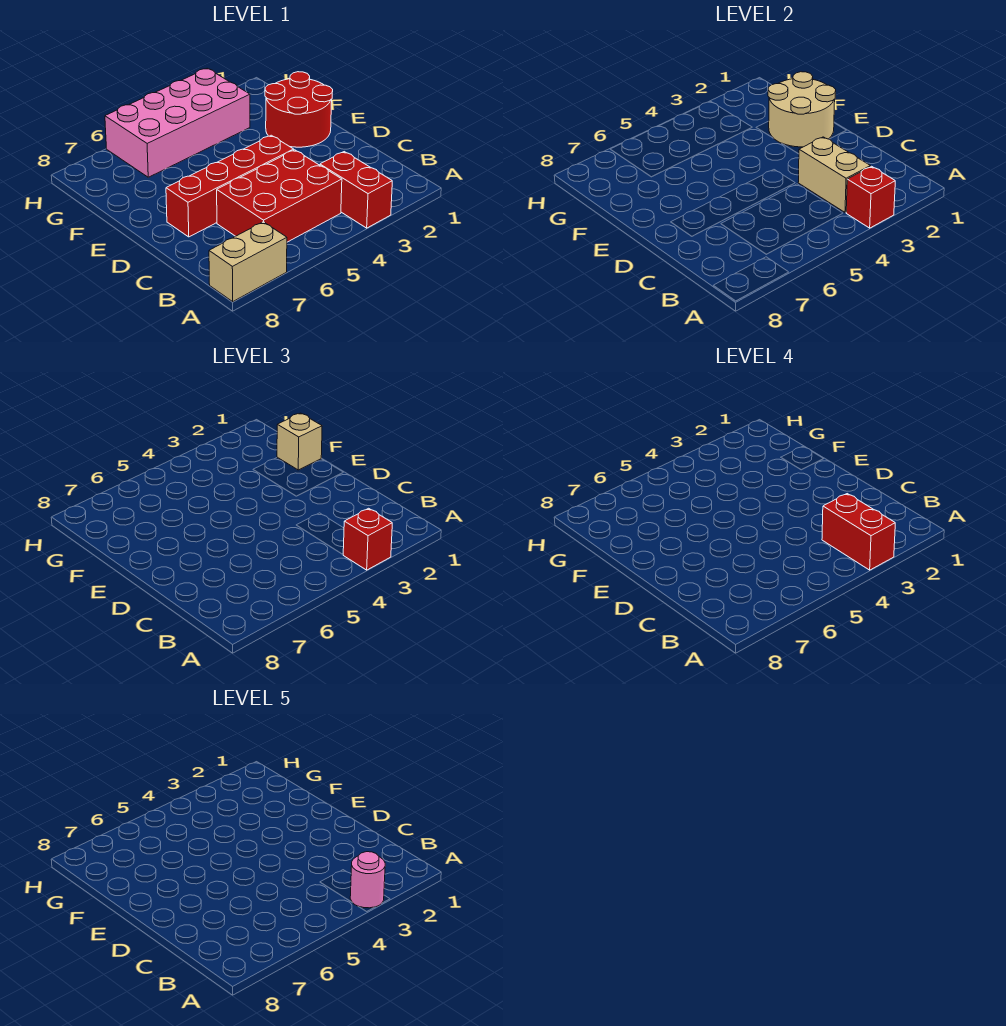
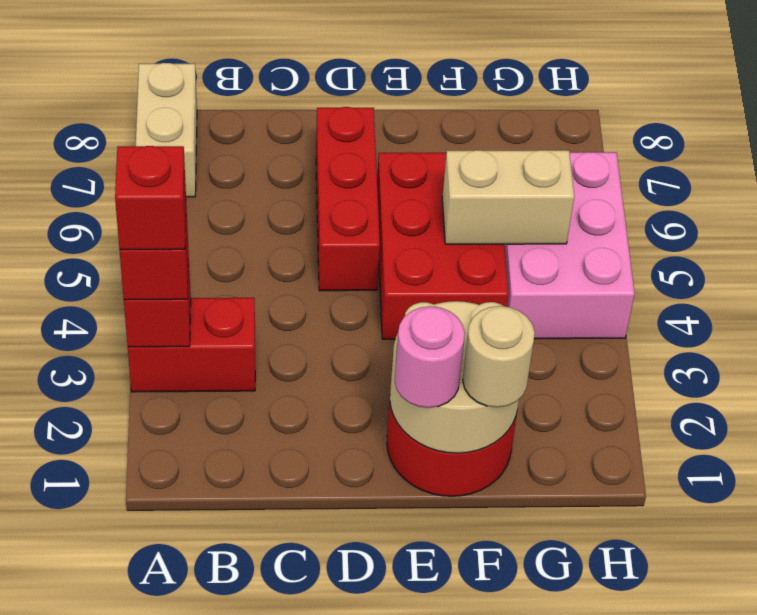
red brick A3:B3 level 4 -> red brick A3 level 4
pink round brick A3 level 5 -> pink round brick E1 level 3
tan brick B3:C3 level 2 -> tan brick F5:G5 level 2
red brick B4:C6 level 1 -> red brick E4:F6 level 1
red brick D4:D7 level 1 -> red brick D5:D7 level 1
tan brick F1 level 3 -> tan round brick F1 level 3
pink brick G3:H6 level 1 -> pink brick G4:H6 level 1

